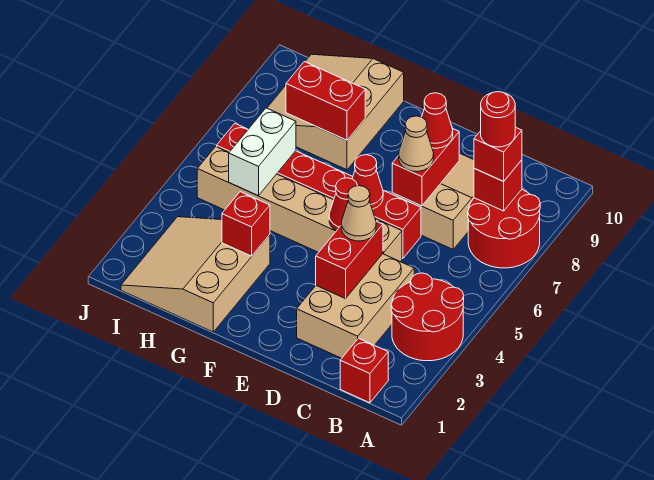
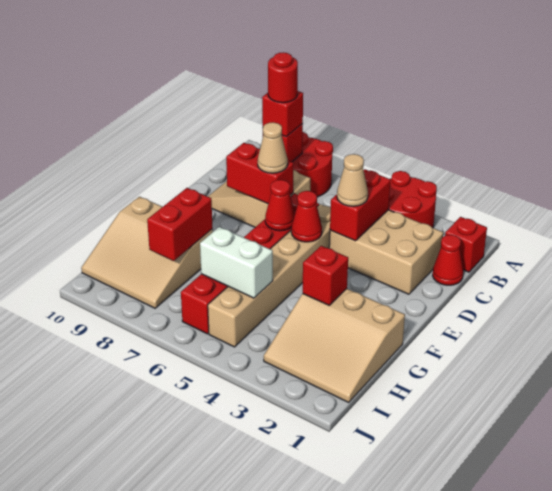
red brick D3:D4 level 2 -> red brick C4:D4 level 2
red cone D8 level 3 -> red cone C1 level 1

